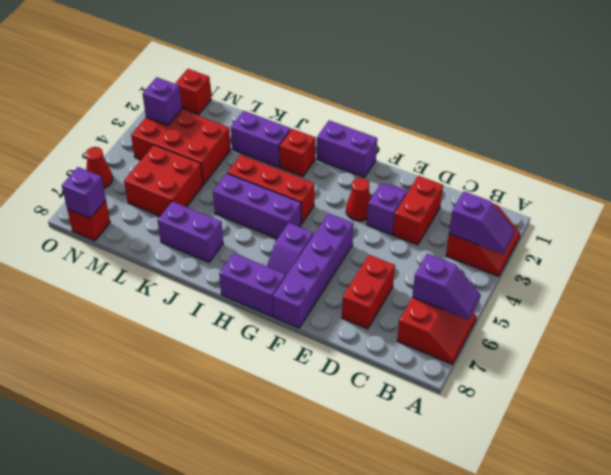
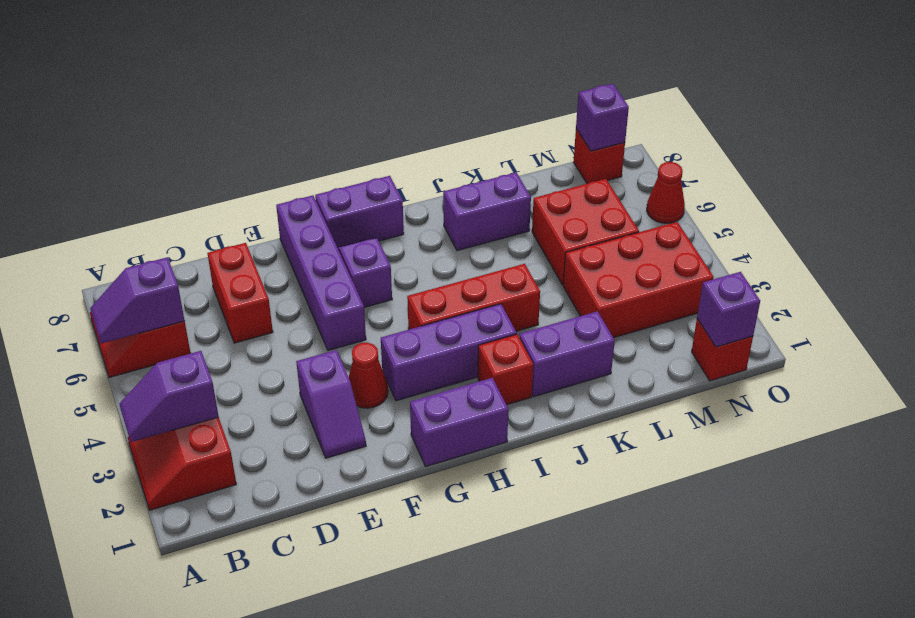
red brick D2:D3 level 1 -> none
purple brick H5:J5 level 1 -> purple brick G3:I3 level 1
purple brick N3 level 2 -> purple brick N1 level 2

